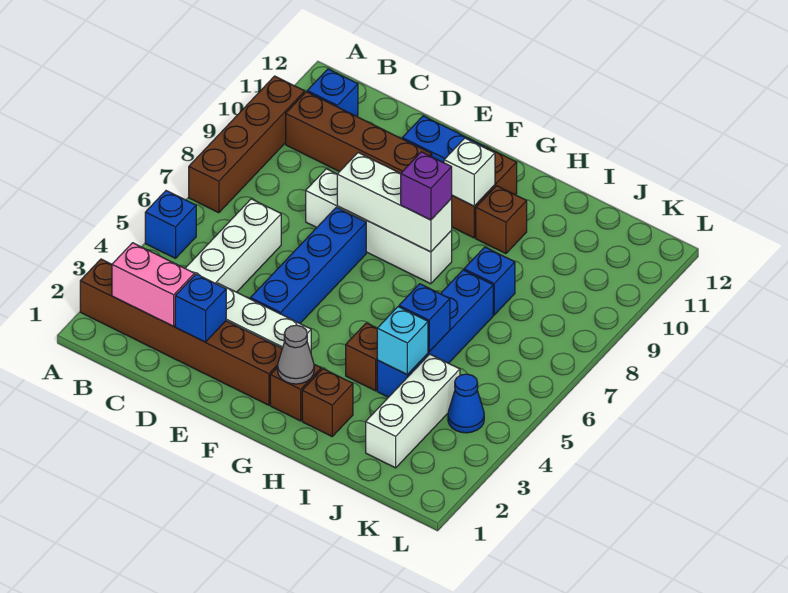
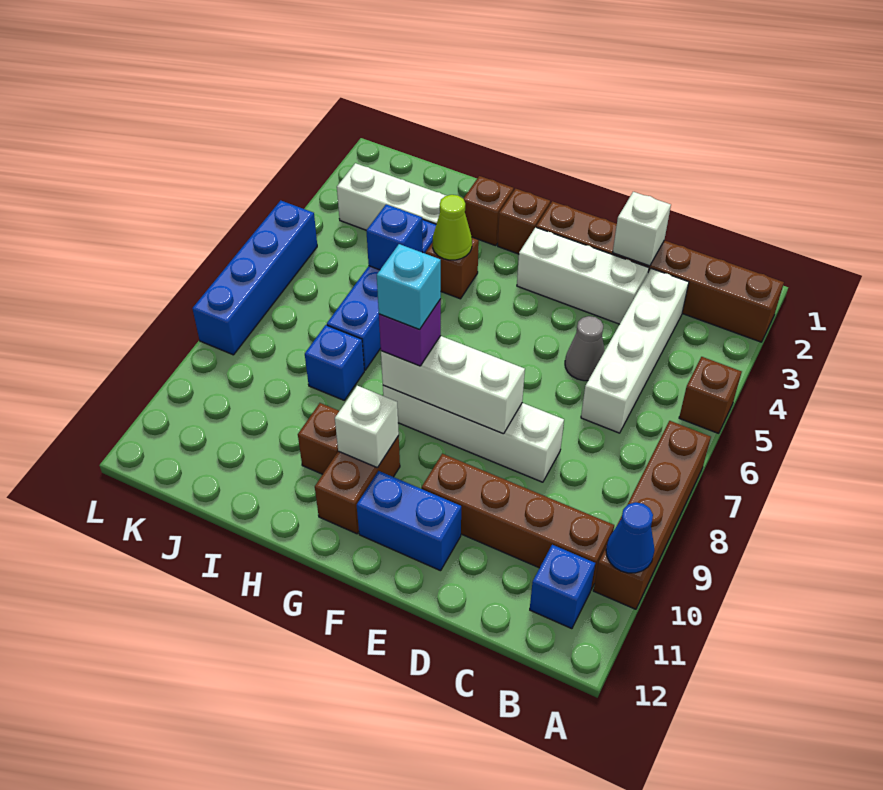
blue brick A5 level 1 -> brown brick A5 level 1
pink brick B2:C2 level 2 -> none
blue brick D2 level 2 -> white brick D2 level 2
blue brick E4:E7 level 1 -> blue brick L5:L8 level 1
grey cone G2 level 2 -> grey cone D5 level 1
none -> lime cone H4 level 2
cyan brick I4 level 2 -> cyan brick G8 level 4
white brick J2:J4 level 1 -> white brick I3:K3 level 1
blue cone K4 level 1 -> blue cone A10 level 2

